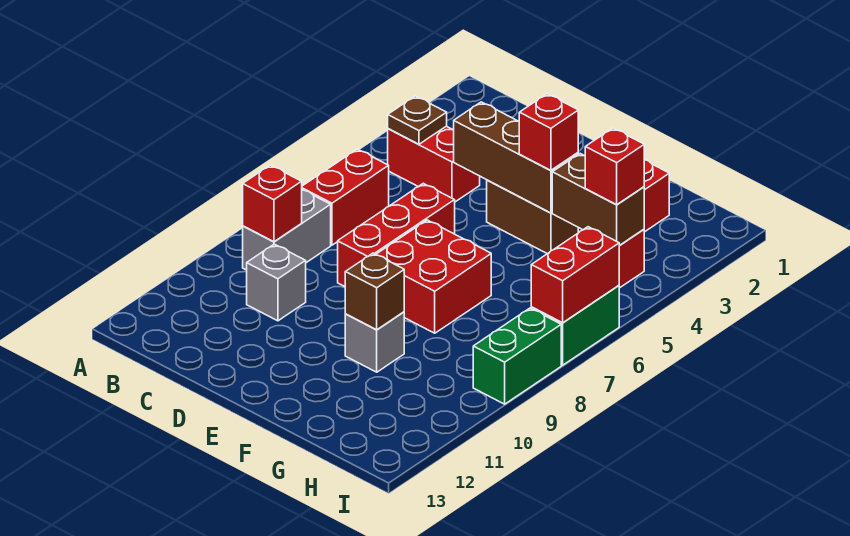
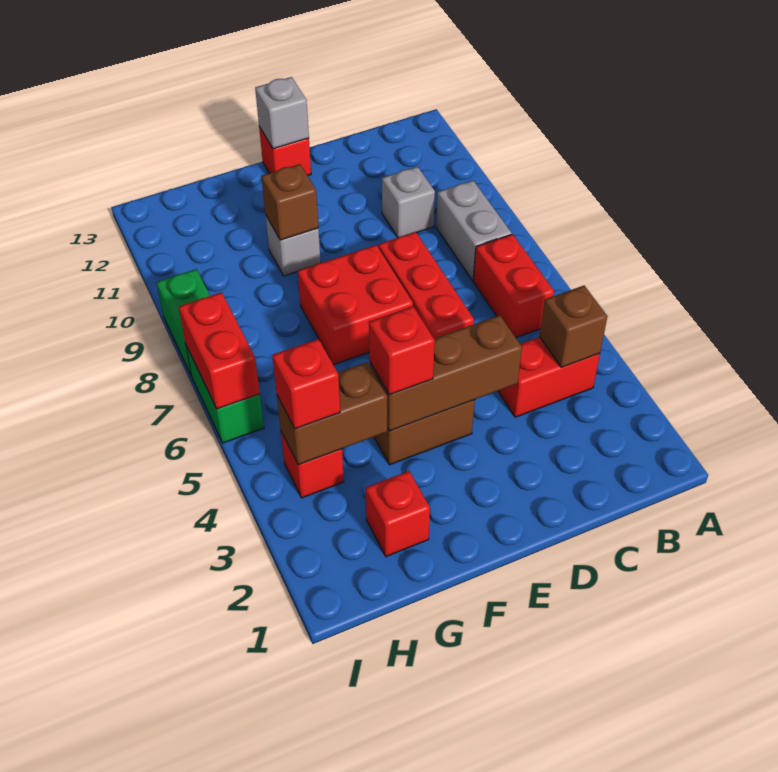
brown plate B4 level 2 -> brown brick B4 level 2
red brick B9 level 2 -> red brick E13 level 1
none -> grey brick E13 level 2

